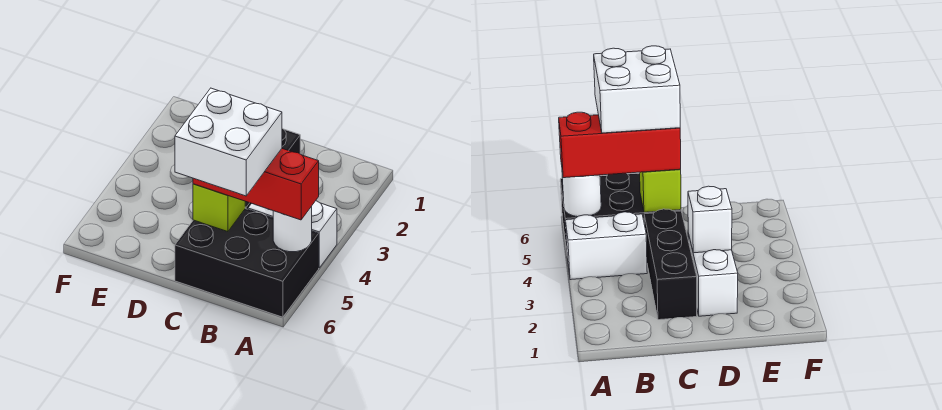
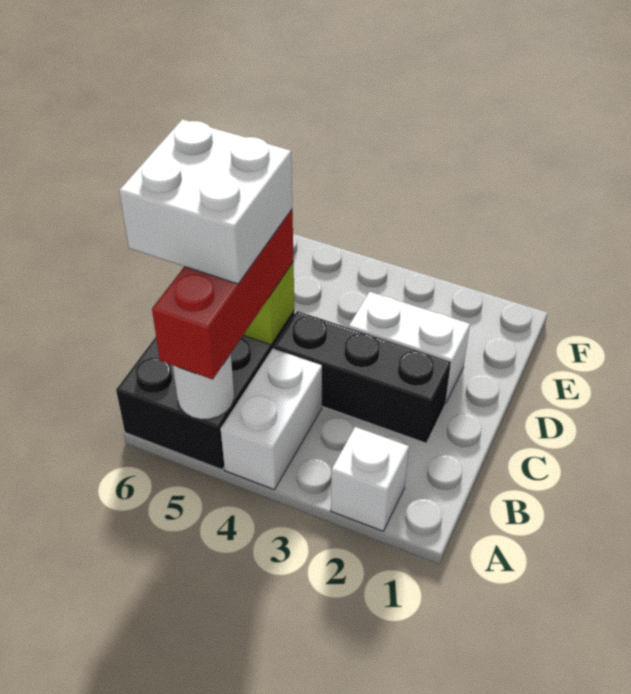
white brick D3 level 2 -> white brick A2 level 1

